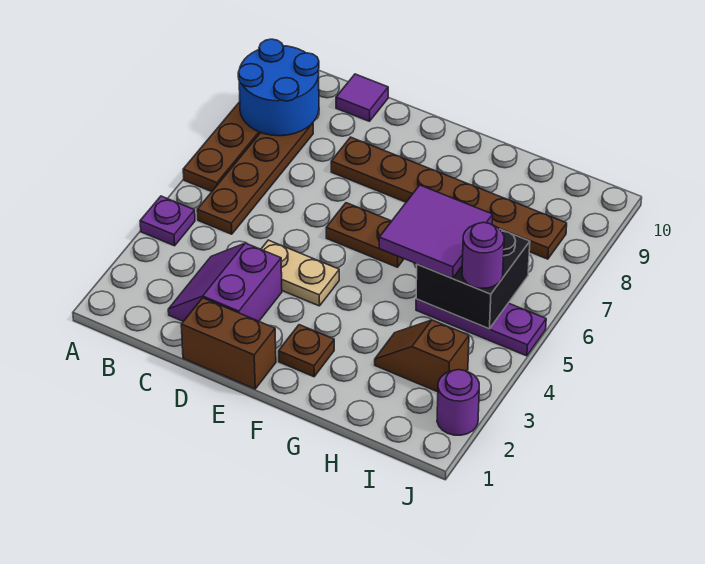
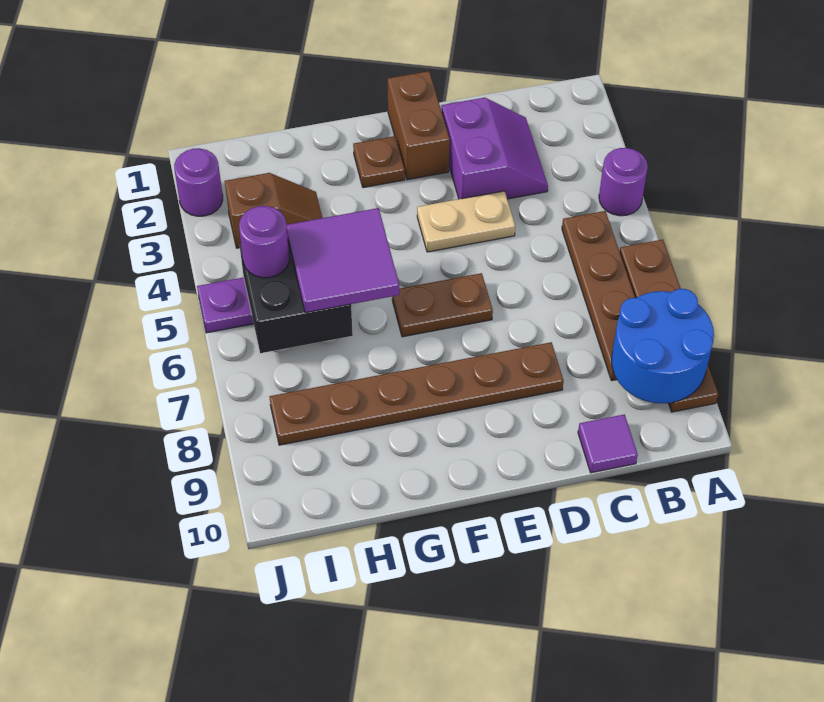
purple plate A4 level 1 -> purple round brick A4 level 1
brown brick D1:E1 level 1 -> brown brick E1:E2 level 1

